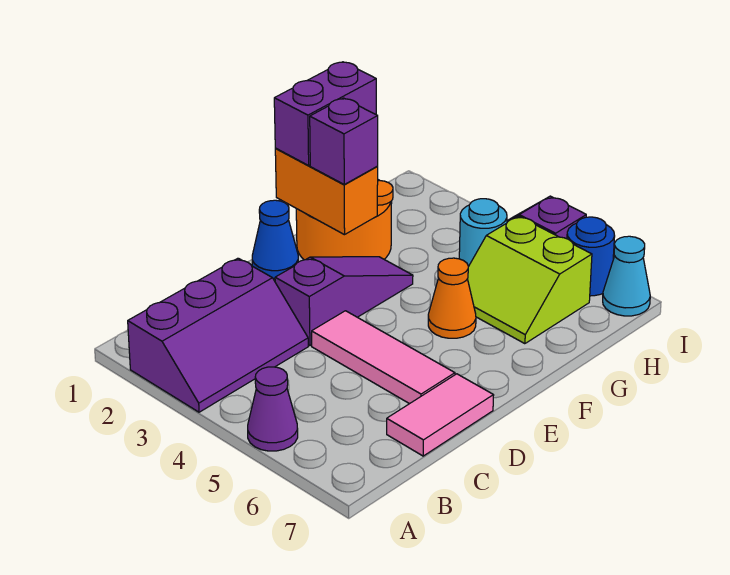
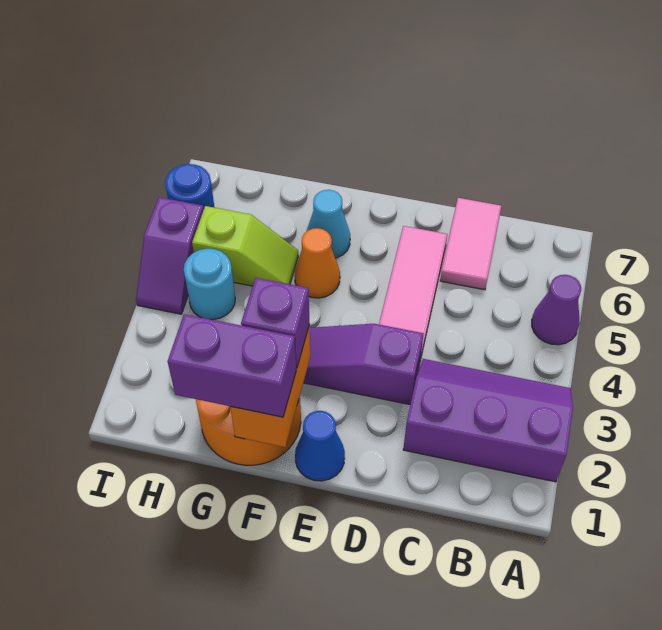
pink tile C7:D7 level 1 -> pink tile C6:C7 level 1
lime slope G5:H6 level 1 top H -> lime slope G5:H5 level 1 top H
cyan cone I7 level 1 -> cyan cone F6 level 1

